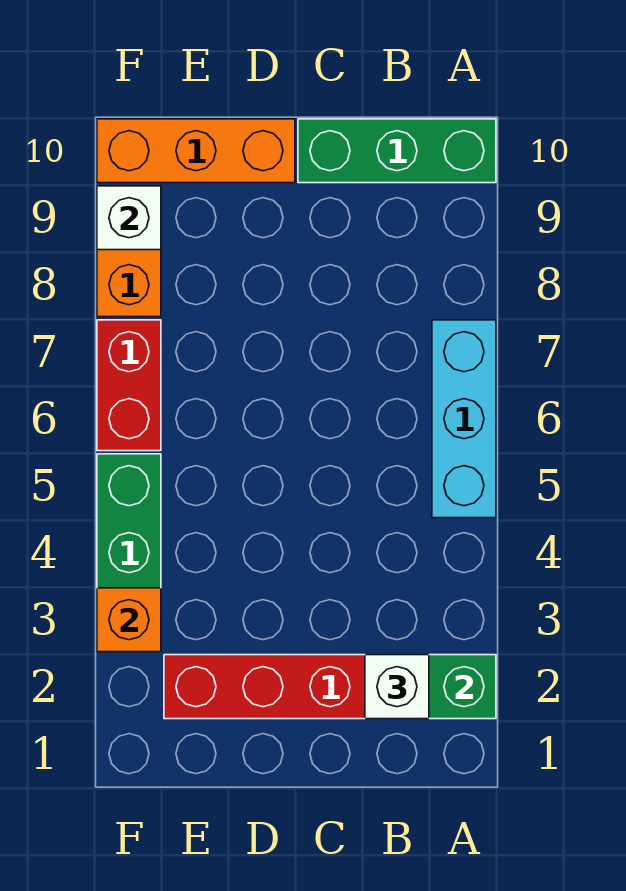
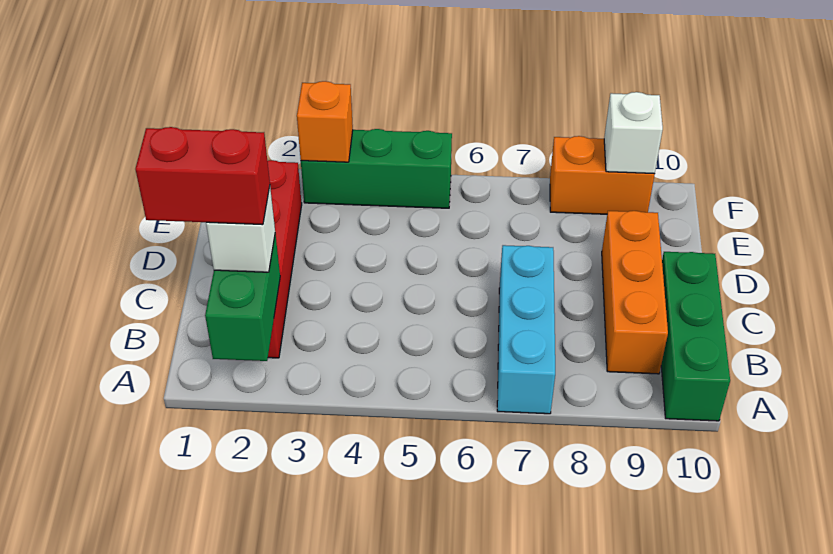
cyan brick A5:A7 level 1 -> cyan brick A7:C7 level 1
orange brick D10:F10 level 1 -> orange brick B9:D9 level 1
red brick F6:F7 level 1 -> red brick B1:B2 level 4

